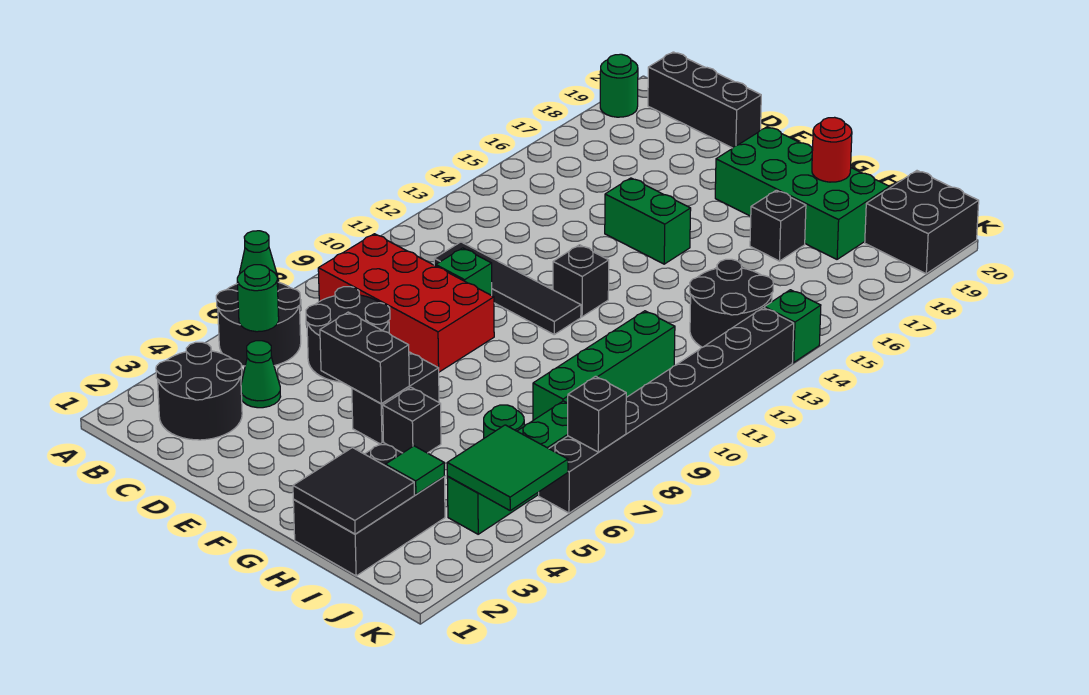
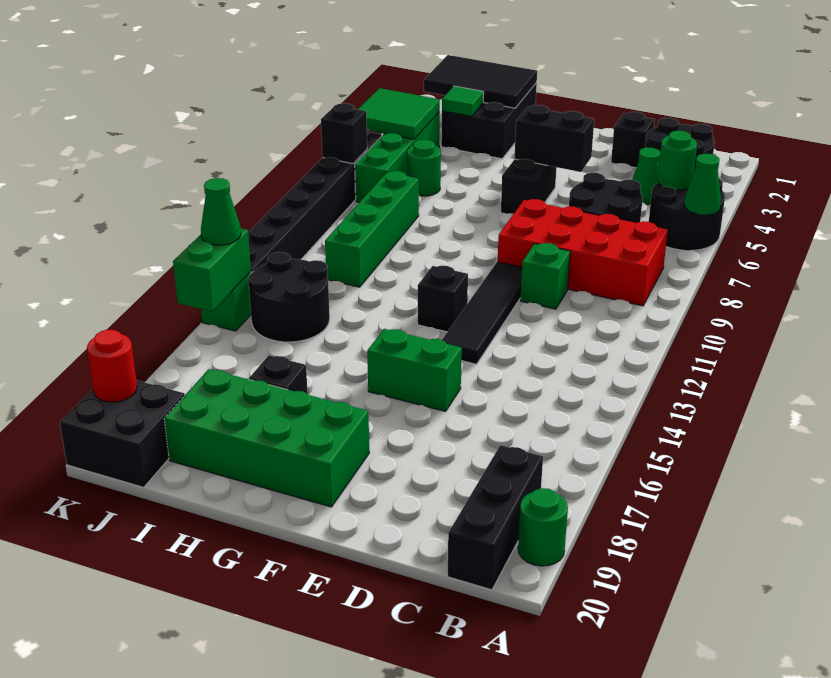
black brick B20:D20 level 1 -> black brick B18:B20 level 1
black tile C11:F11 level 1 -> black tile E10:E13 level 1
black brick G5 level 1 -> black brick D2 level 1
black tile H1:I2 level 2 -> black tile H1:J2 level 2
red round brick H19 level 2 -> red round brick K19 level 2
none -> green brick K14:K15 level 2
none -> green cone K14 level 3

